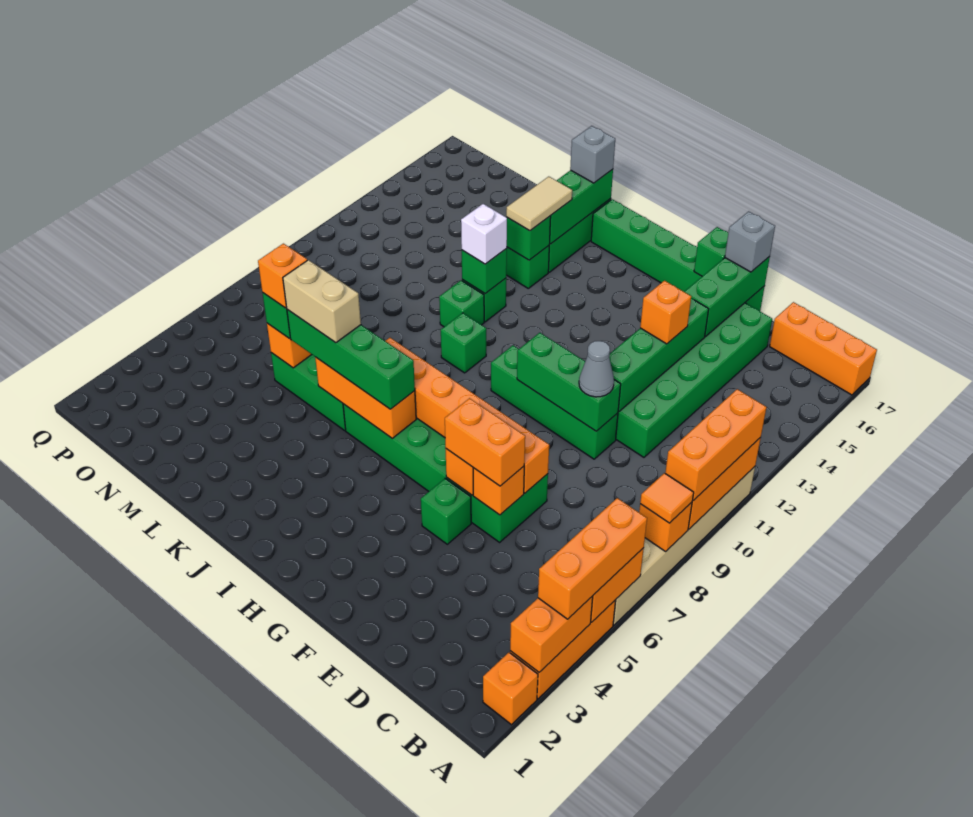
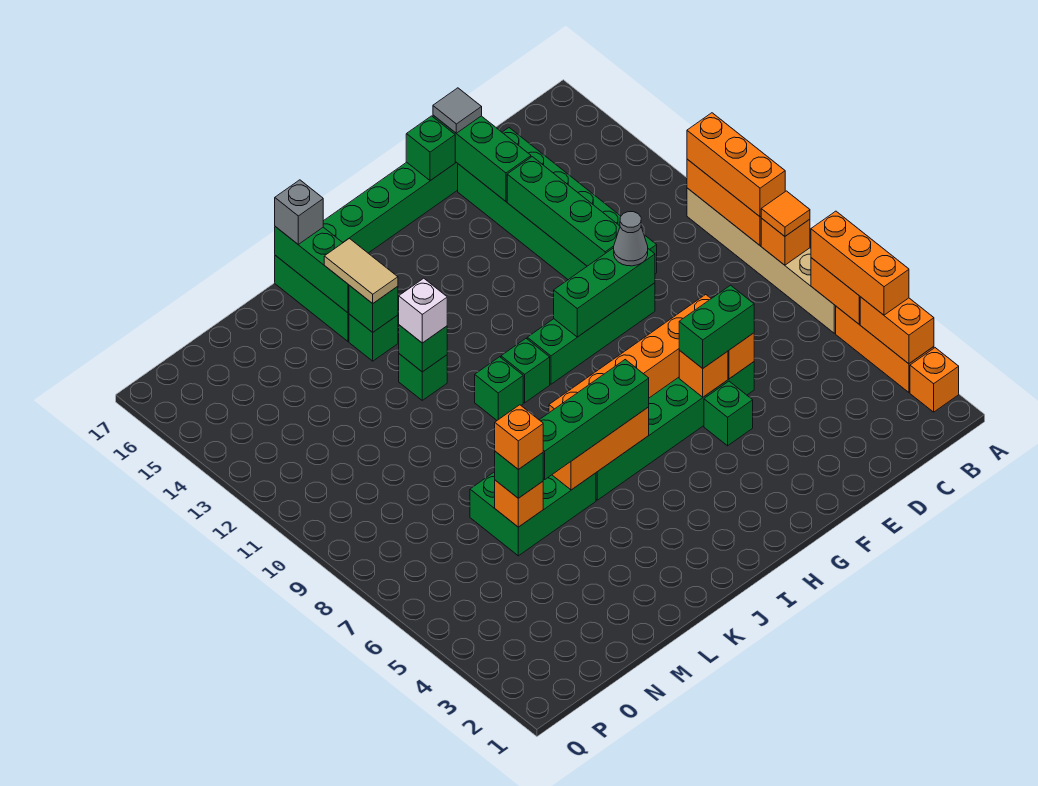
orange brick A17:C17 level 1 -> none
orange brick E6:F6 level 3 -> green brick E6:F6 level 3
orange brick E13 level 3 -> none
grey brick E17 level 3 -> grey tile E17 level 3
tan brick K6:L6 level 4 -> none
green brick K11 level 1 -> green brick I10 level 1

